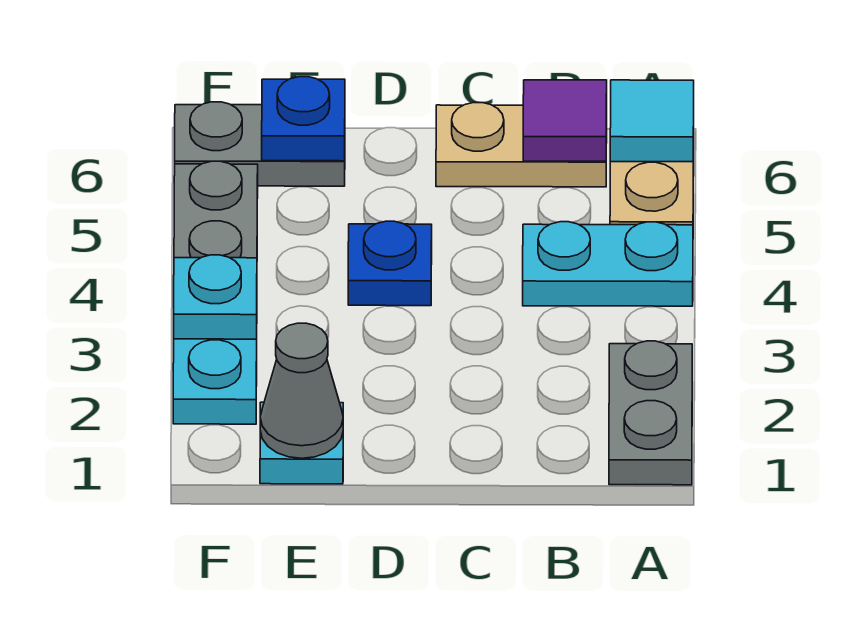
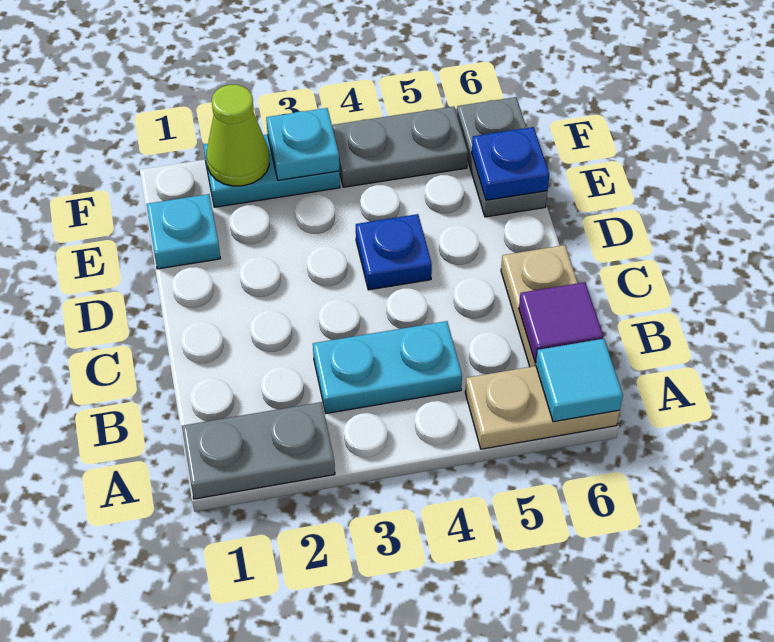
cyan plate A4:B4 level 1 -> cyan plate B3:B4 level 1
grey cone E1 level 2 -> none
none -> lime cone F2 level 2

